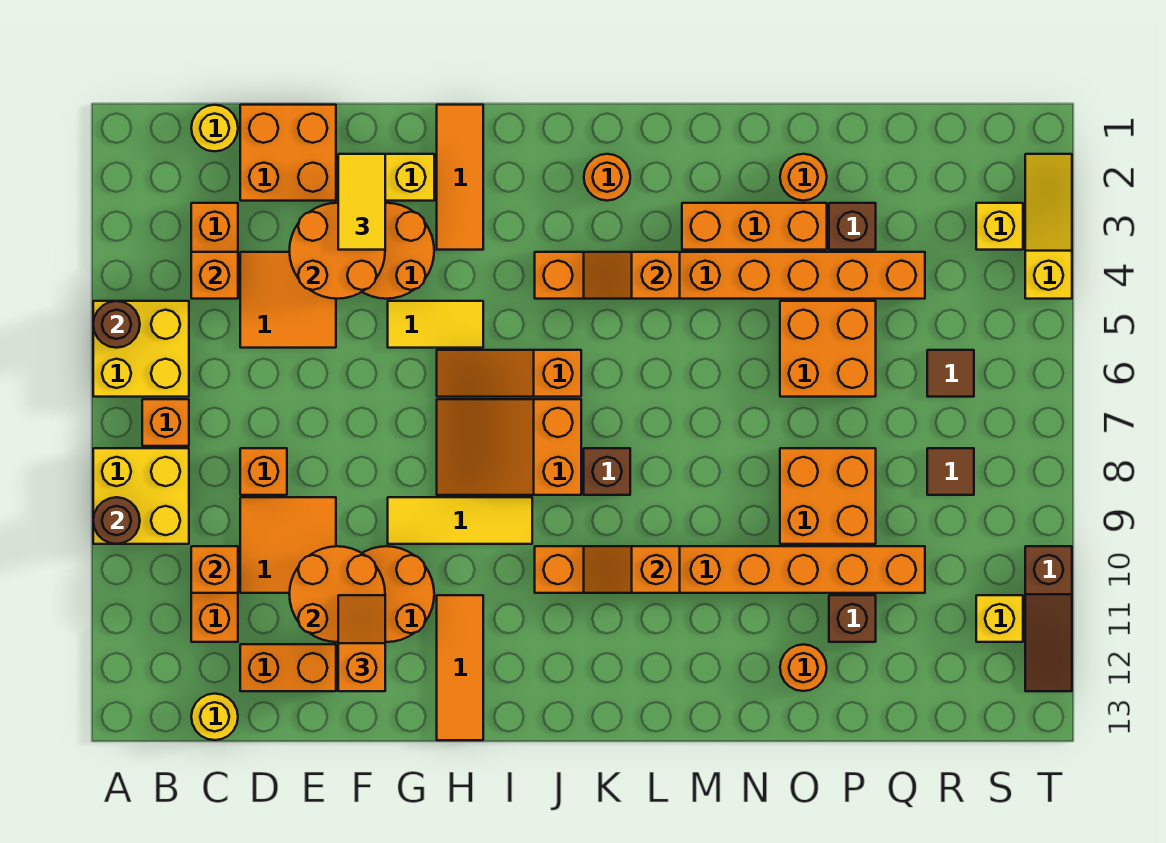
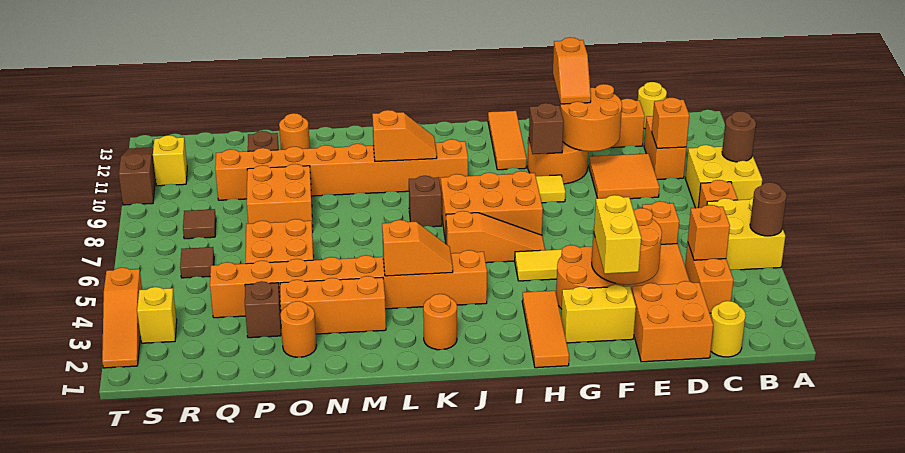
orange brick D8 level 1 -> orange brick D6 level 1
yellow tile F2:F3 level 3 -> yellow brick F2:F3 level 3
none -> brown brick G10 level 2
orange slope H7:J8 level 1 top J -> orange brick H7:J8 level 1
yellow slope T2:T4 level 1 top 4 -> orange slope T2:T4 level 1 top 4

